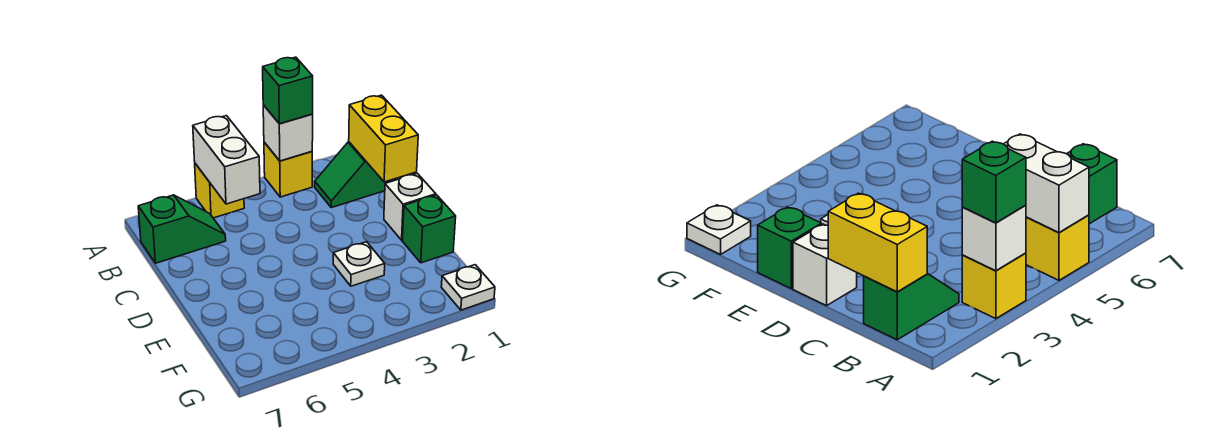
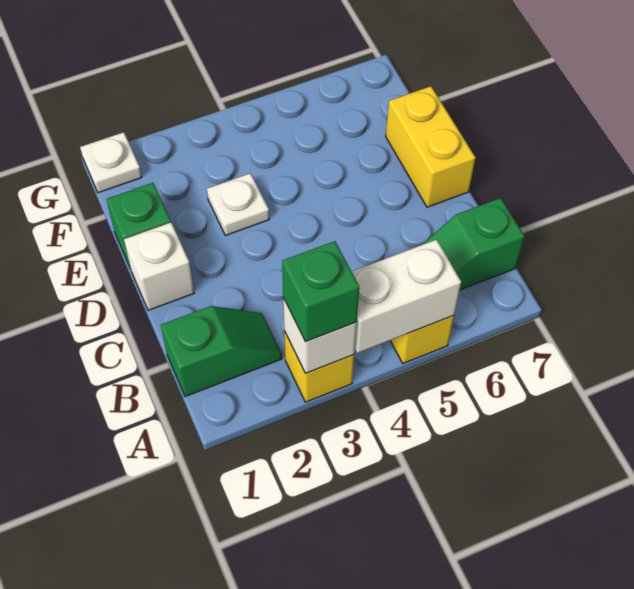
white brick A5:B5 level 2 -> white brick A4:A5 level 2
yellow brick B1:C1 level 2 -> yellow brick D7:E7 level 1

